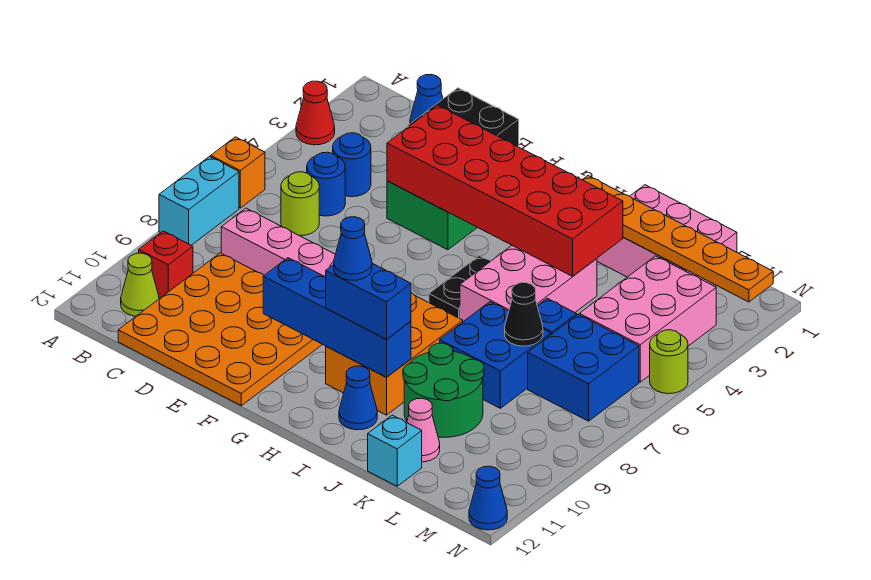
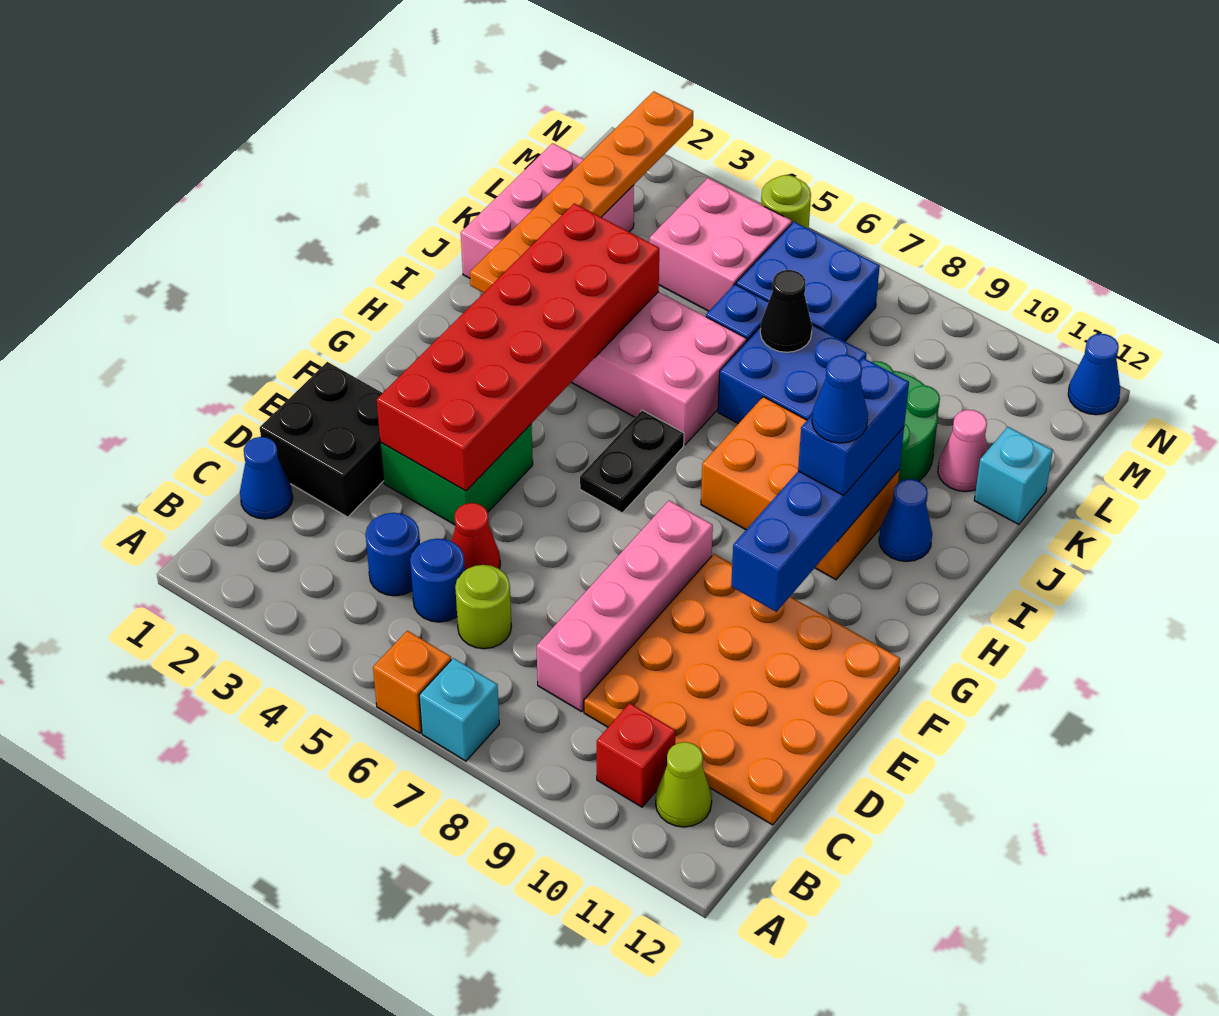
red cone A3 level 1 -> red cone D5 level 1
cyan brick A7:A8 level 1 -> cyan brick A7 level 1
black plate H5:H6 level 1 -> black plate G6:H6 level 1
pink brick L3:M5 level 1 -> pink brick L4:M5 level 1

